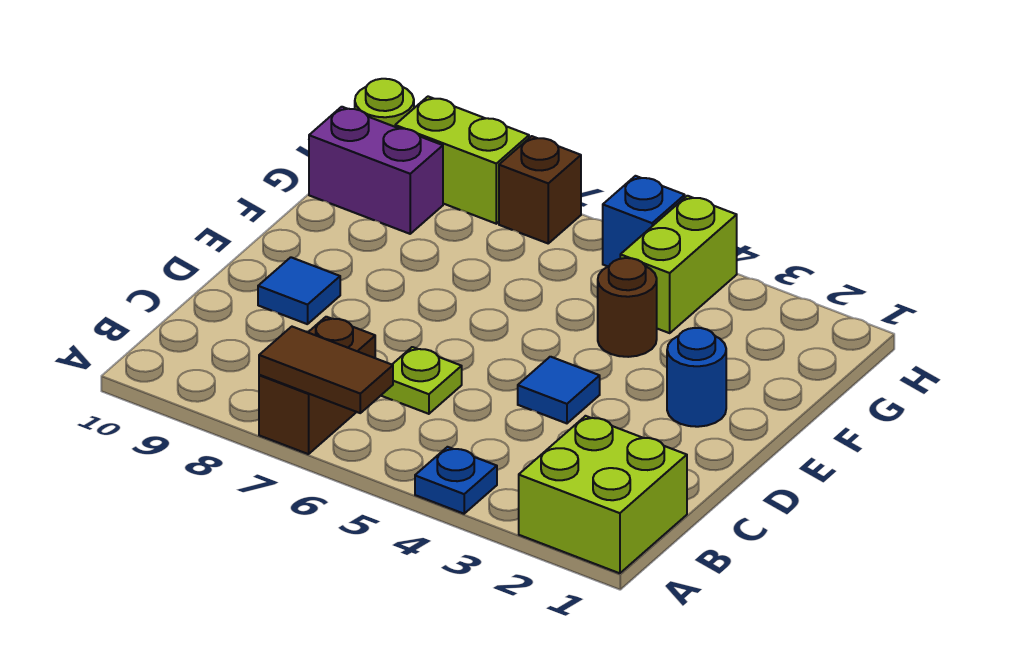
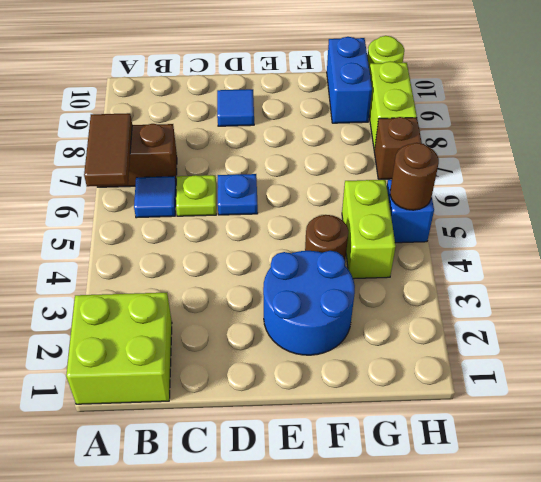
blue plate A4 level 1 -> blue plate D6 level 1
blue tile D4 level 1 -> blue tile B6 level 1
blue round brick E2 level 1 -> blue round brick E2:F3 level 1
lime brick G4:H4 level 1 -> lime brick G4:G5 level 1
purple brick G9:G10 level 1 -> blue brick G9:G10 level 1
none -> brown round brick H5 level 2

